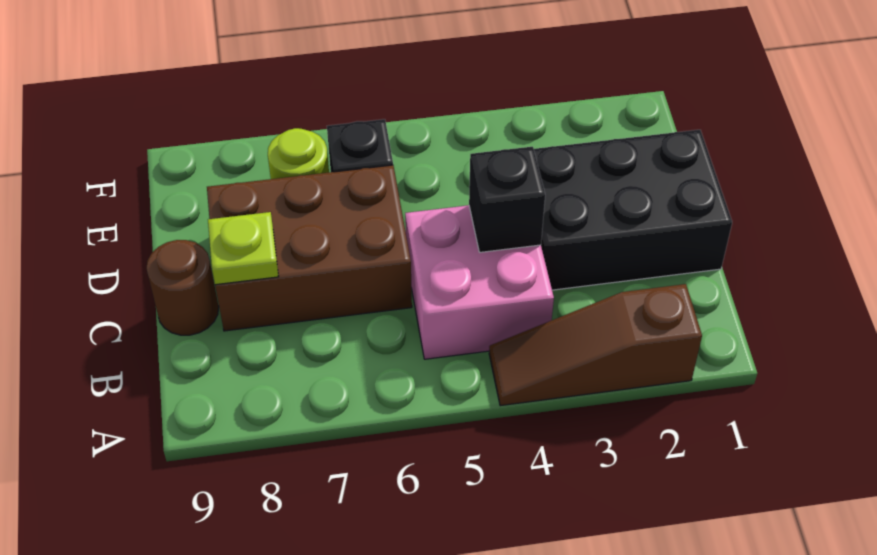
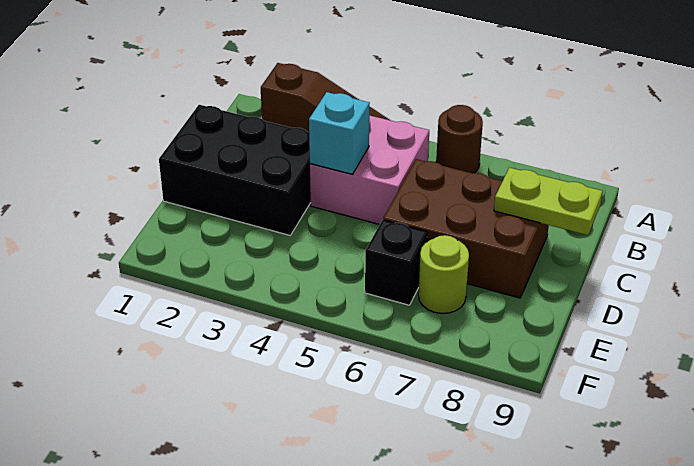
black brick C4 level 2 -> cyan brick C4 level 2
lime plate C8 level 2 -> lime plate C8:C9 level 2
brown round brick C9 level 1 -> brown round brick A6 level 1

